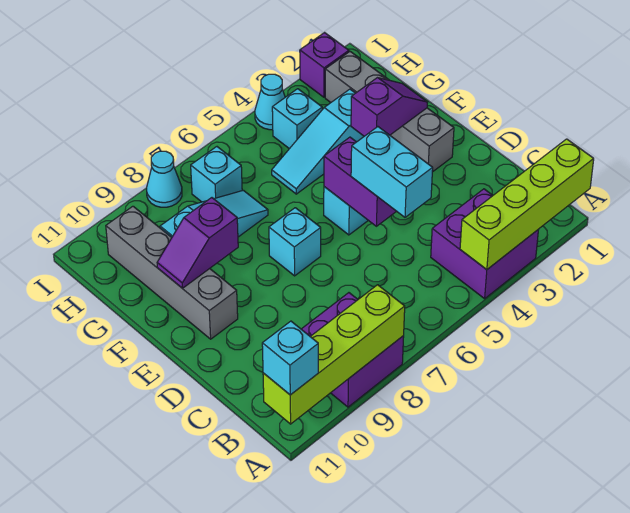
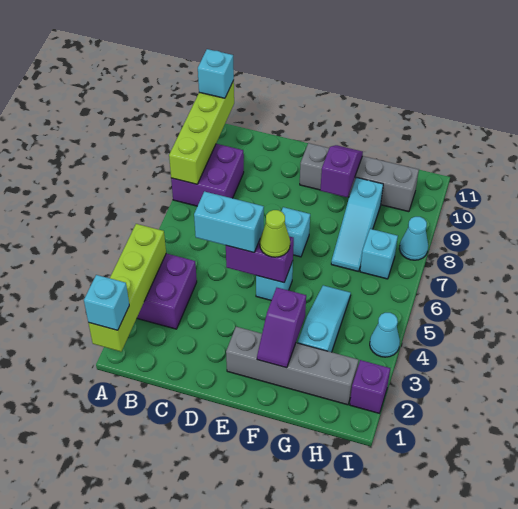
none -> lime cone E5 level 3
cyan brick H4 level 1 -> cyan brick A1 level 3

